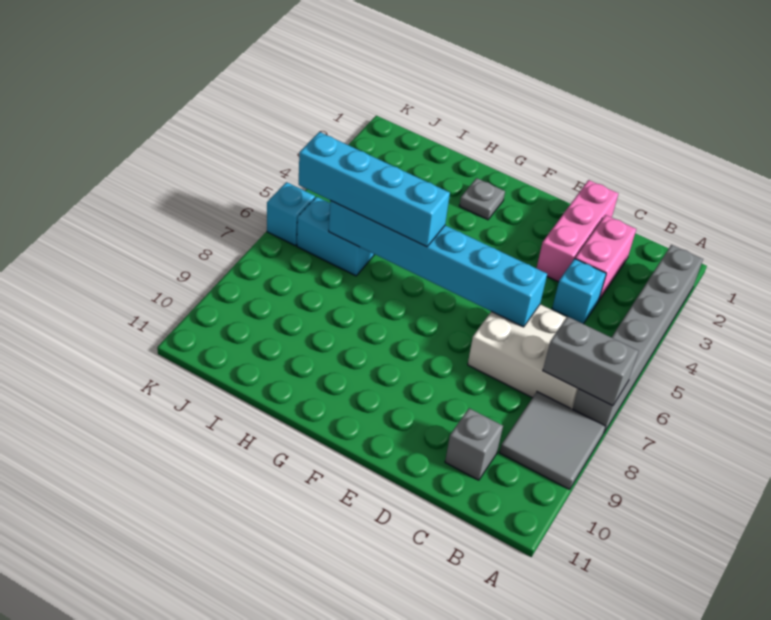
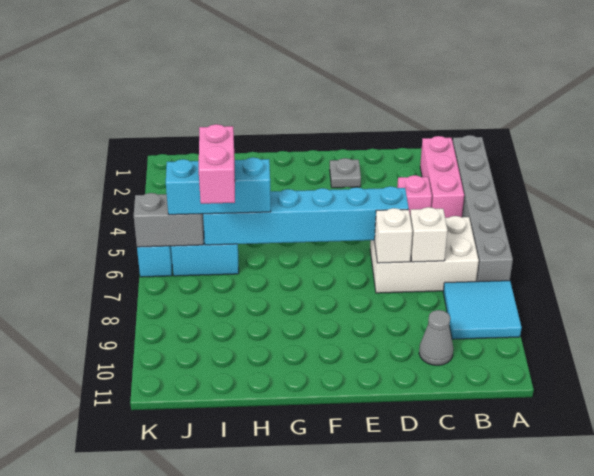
grey brick A7:B7 level 2 -> grey brick J6:K6 level 2
grey tile A8:B9 level 1 -> cyan tile A8:B9 level 1
pink brick C2:C3 level 1 -> pink brick I6:I7 level 4
cyan brick C4 level 1 -> pink brick C4 level 1
none -> white brick C7 level 2
grey brick C10 level 1 -> grey cone C10 level 1
pink brick D1:D3 level 1 -> pink brick B2:B4 level 1
none -> white brick D7 level 2
grey plate G2 level 1 -> grey plate E2 level 1
cyan brick G6:J6 level 3 -> cyan brick H6:J6 level 3

